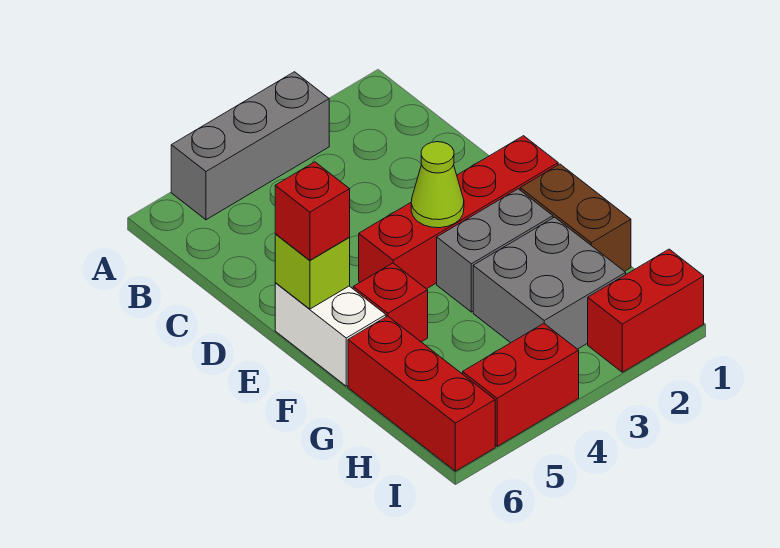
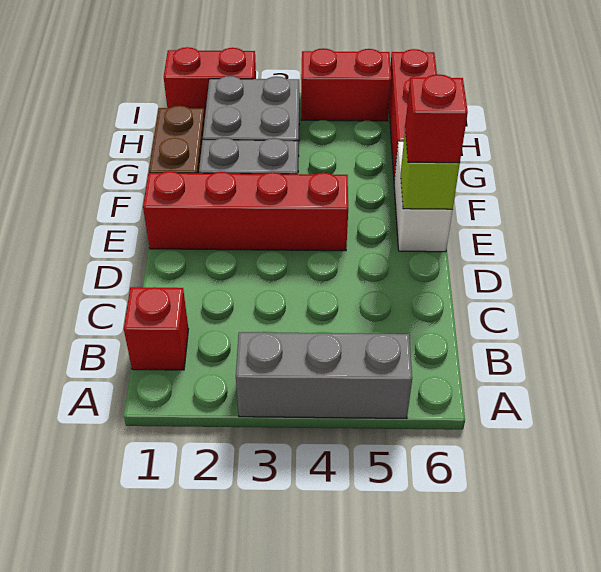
lime cone E3 level 2 -> none
red brick F5 level 1 -> red brick B1 level 1

